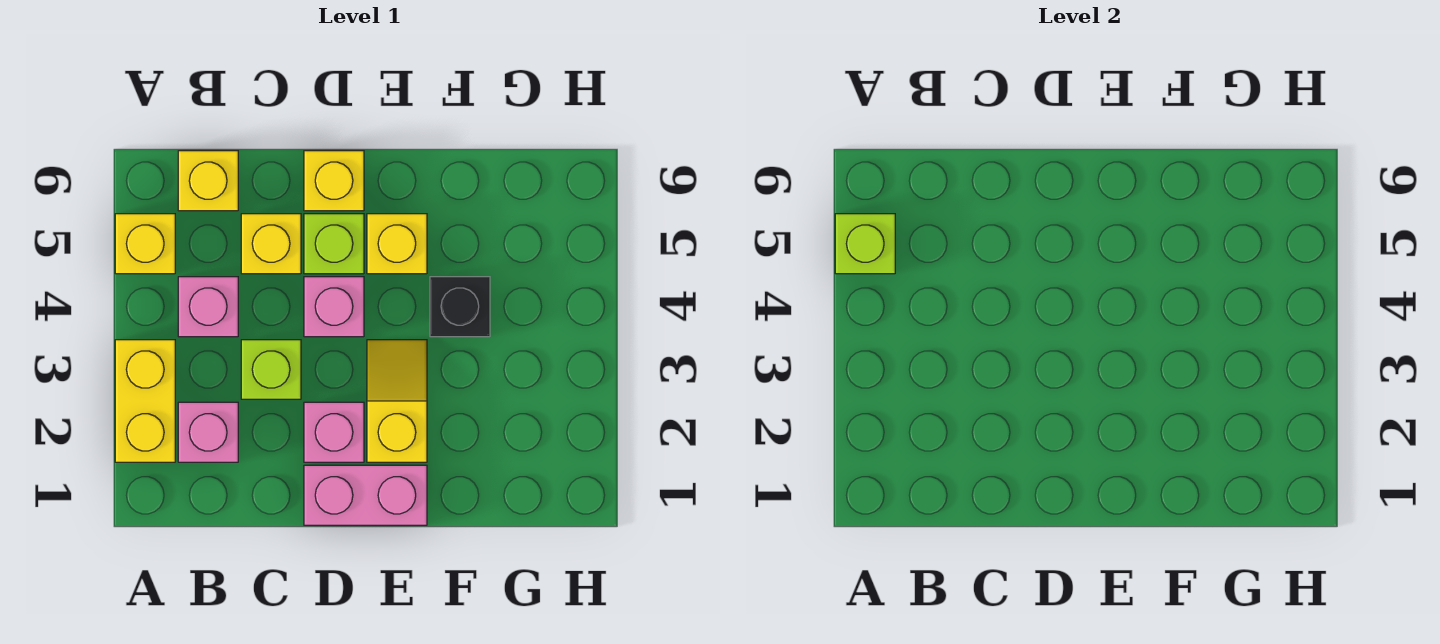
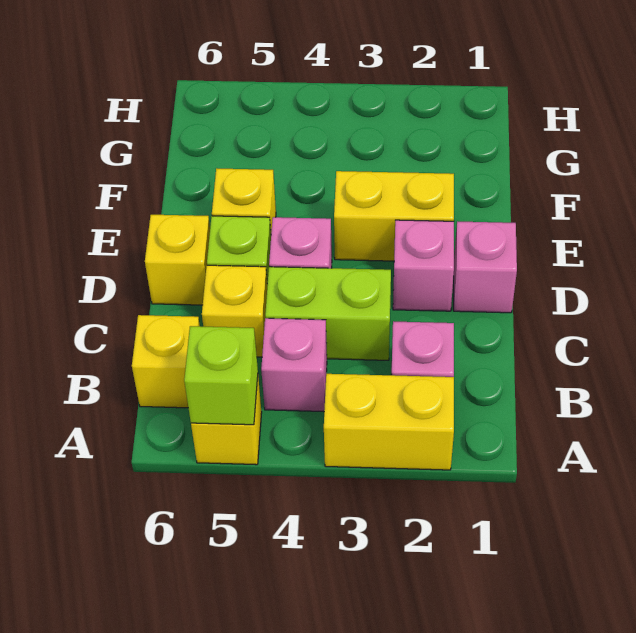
lime brick C3 level 1 -> lime brick C3:C4 level 1
pink brick D1:E1 level 1 -> pink brick D1 level 1
yellow slope E2:E3 level 1 top 2 -> yellow brick E2:E3 level 1
black brick F4 level 1 -> none

